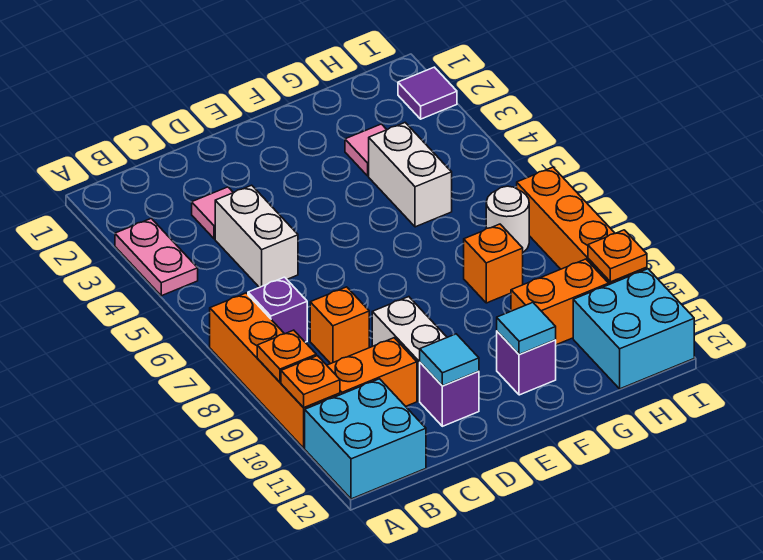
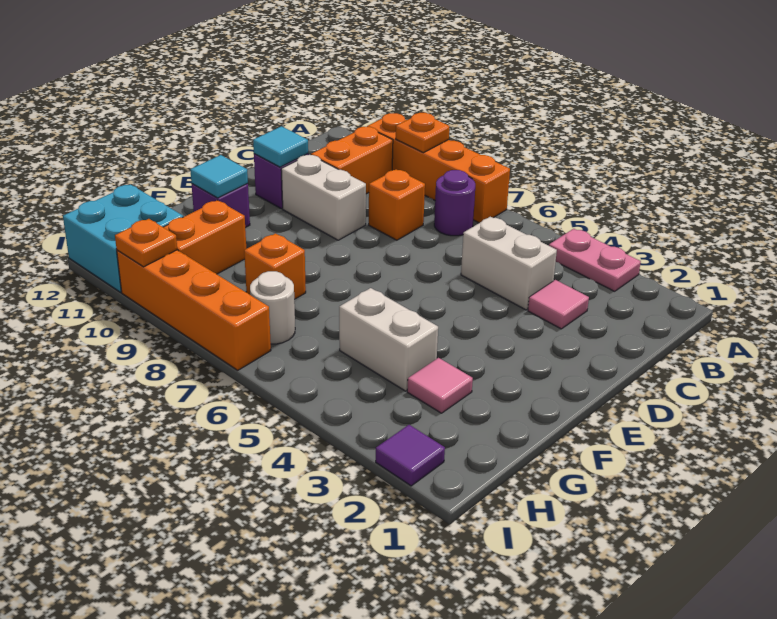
orange plate A10 level 2 -> none
cyan brick A11:B12 level 1 -> none
purple brick B7 level 1 -> purple round brick B7 level 1

